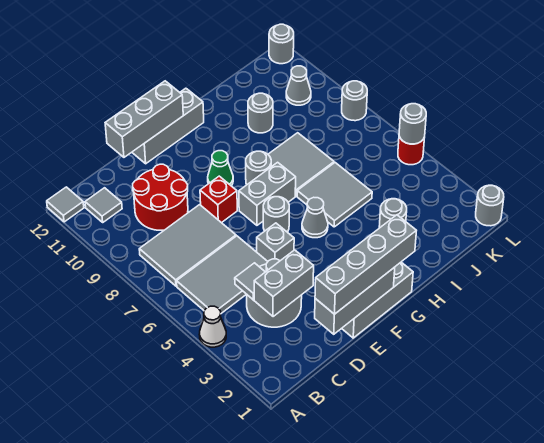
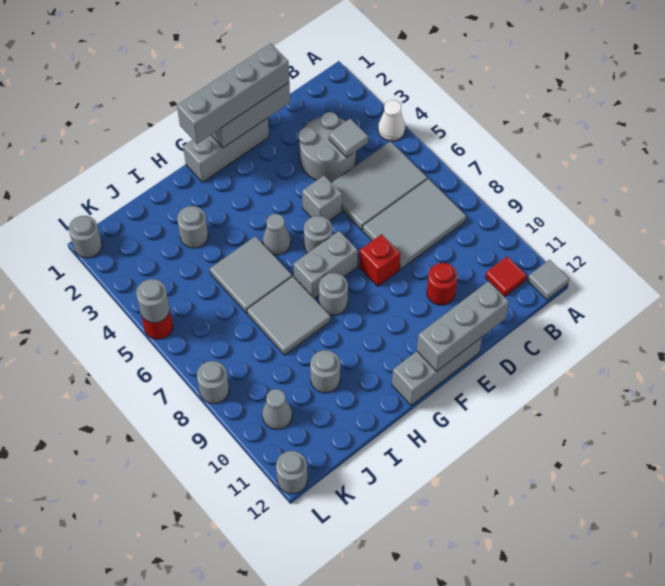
grey tile B11 level 1 -> red tile B11 level 1
grey brick C3:D3 level 2 -> none
red round brick C9:D10 level 1 -> red round brick D10 level 1
green cone F9 level 1 -> none

